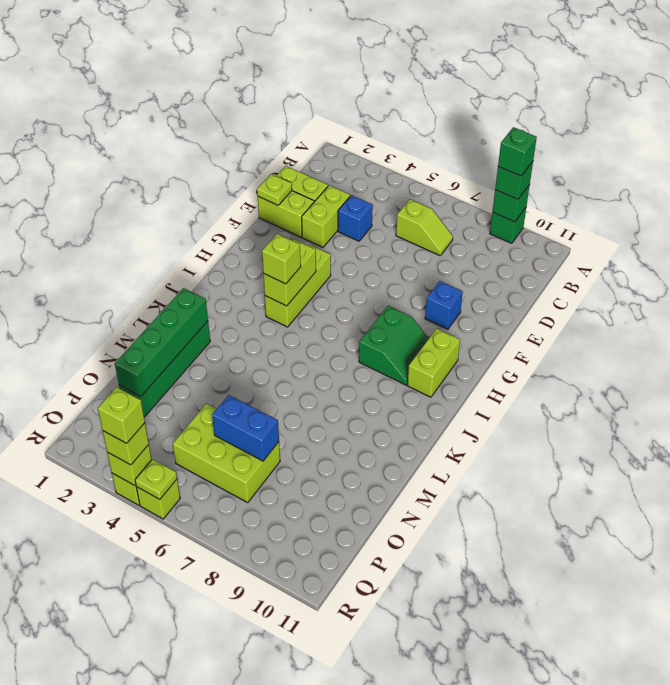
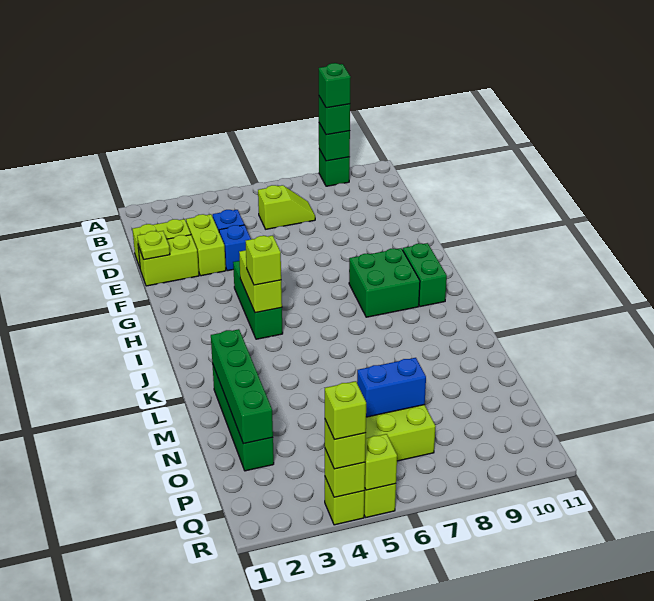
blue brick F9 level 1 -> blue brick E4 level 1
lime brick G4:I4 level 1 -> green brick G4:I4 level 1
green slope H8:I9 level 1 top 8 -> green brick H8:I9 level 1
lime brick H10:I10 level 1 -> green brick H10:I10 level 1
lime plate R5 level 2 -> lime brick R5 level 2

